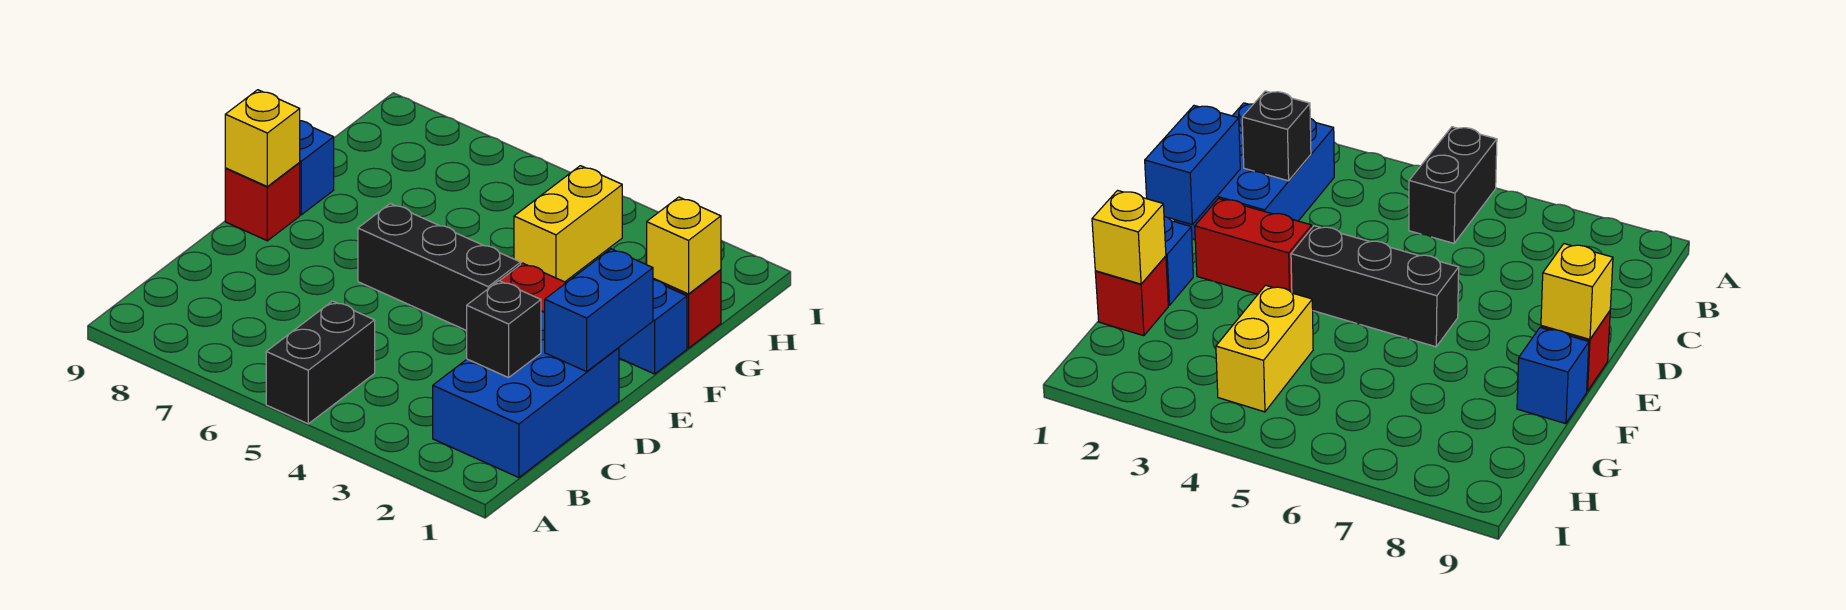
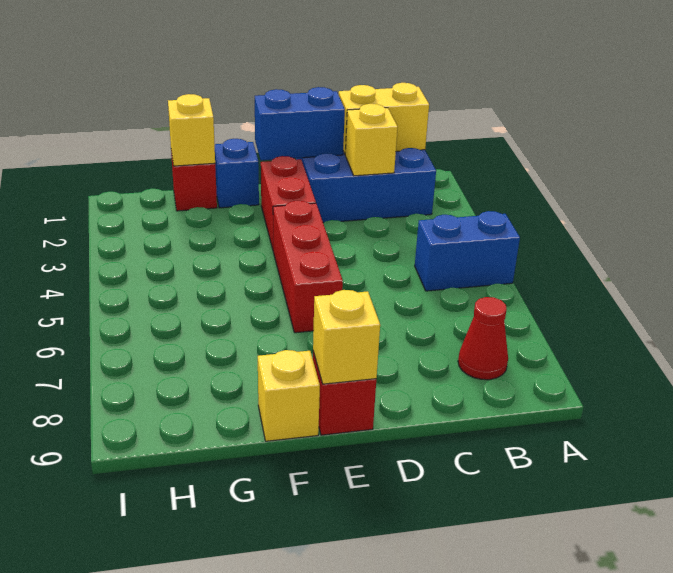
black brick A5:B5 level 1 -> blue brick A5:B5 level 1
none -> red cone B8 level 1
black brick C2 level 2 -> yellow brick C2 level 2
black brick E4:E6 level 1 -> red brick E4:E6 level 1
blue brick F9 level 1 -> yellow brick F9 level 1
yellow brick G4:H4 level 1 -> yellow brick B1:C1 level 2

